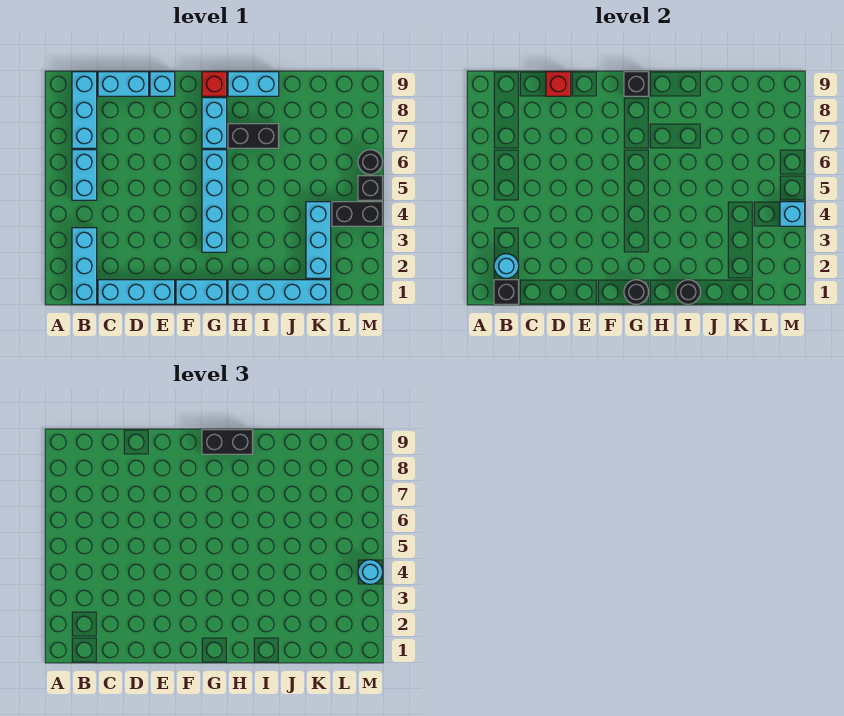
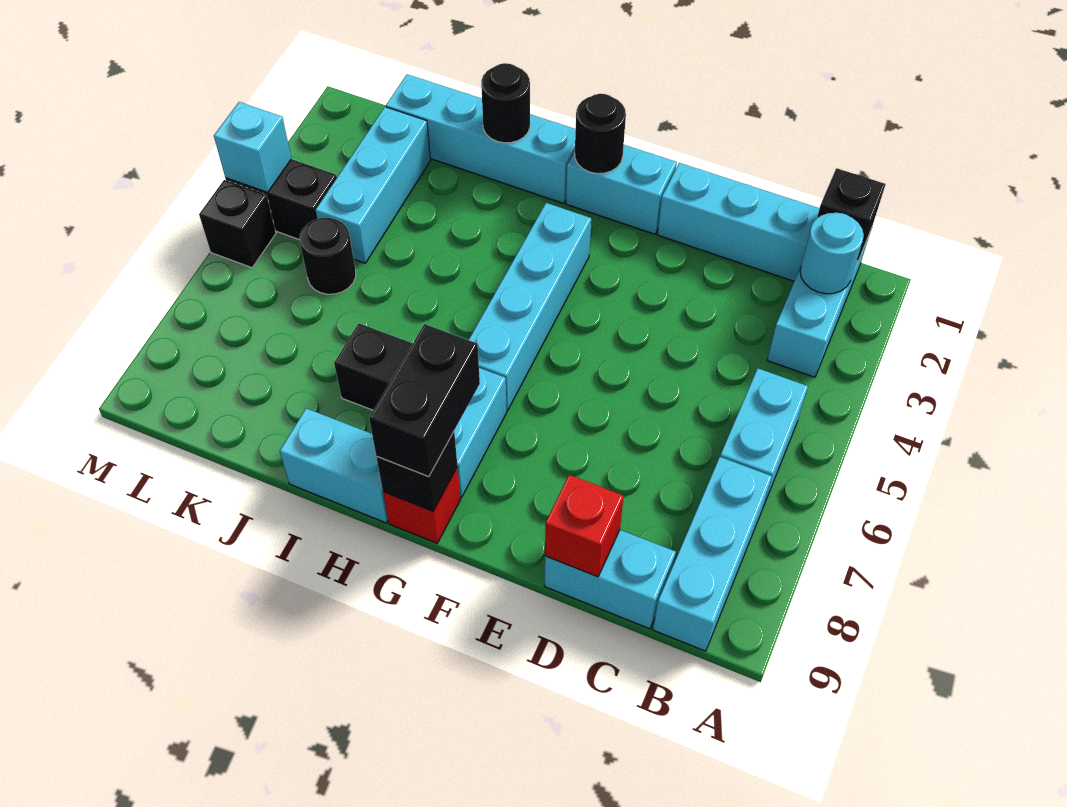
cyan brick E9 level 1 -> none
black brick G9:H9 level 3 -> black brick G8:G9 level 3
cyan round brick M4 level 3 -> none
black round brick M6 level 1 -> black round brick K5 level 1

